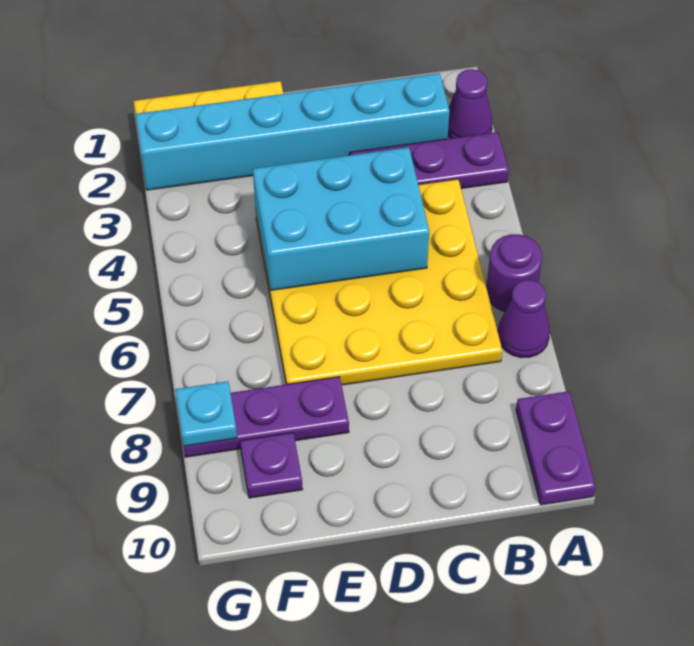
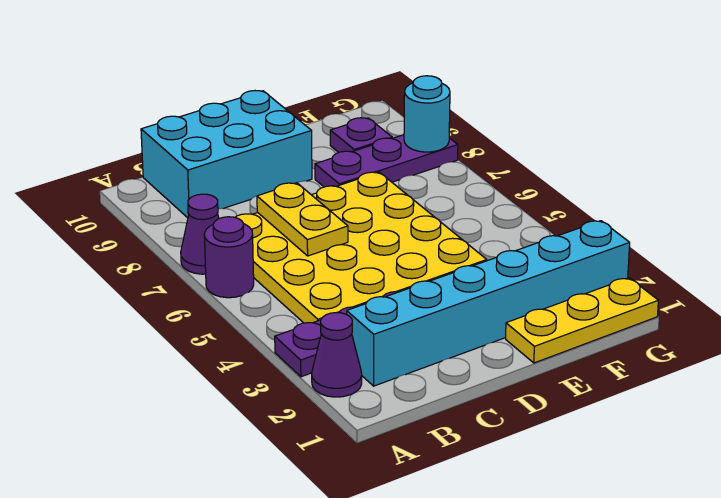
purple plate A9:A10 level 1 -> none
cyan brick C4:E5 level 2 -> cyan brick B9:D10 level 1
none -> yellow plate C6:C7 level 2
cyan plate G8 level 2 -> cyan round brick G8 level 2

